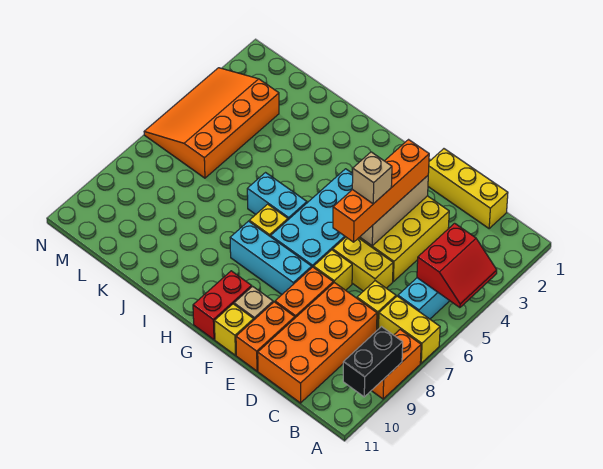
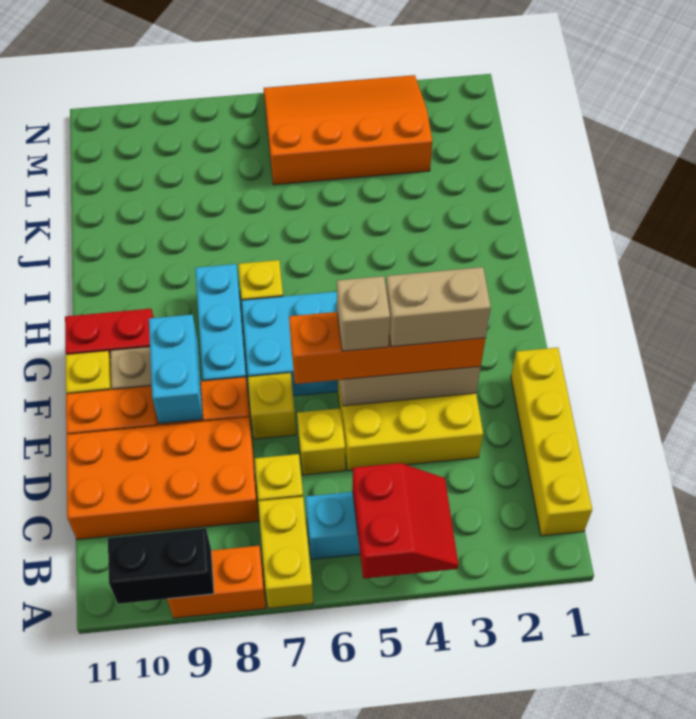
red slope A4:B5 level 2 top B -> red slope A4:B5 level 2 top 5
yellow brick C1:E1 level 1 -> yellow brick B1:E1 level 1
yellow brick D6:E6 level 1 -> yellow brick D6 level 1
none -> tan brick E3:E4 level 4
cyan brick H6:I6 level 1 -> cyan brick E9:F9 level 2

